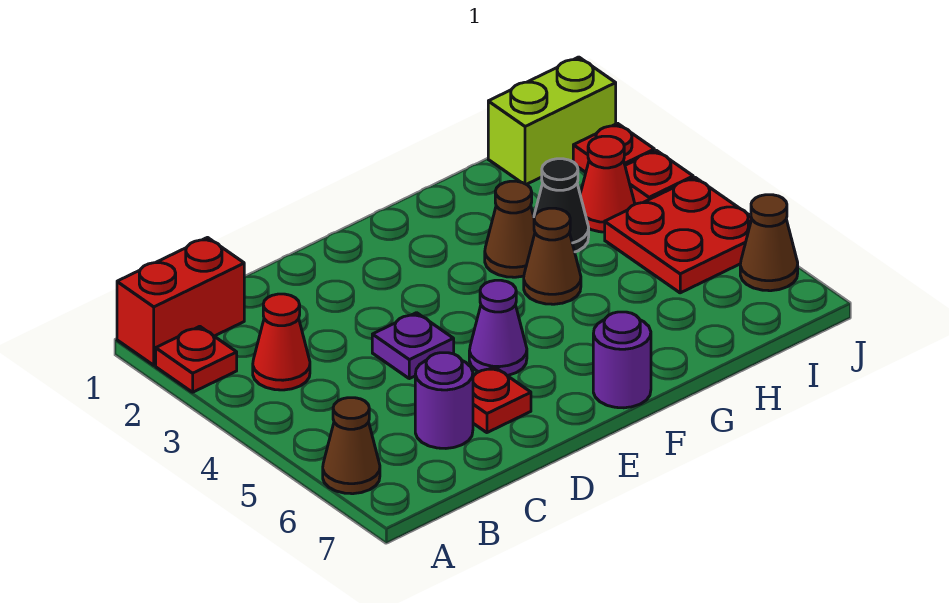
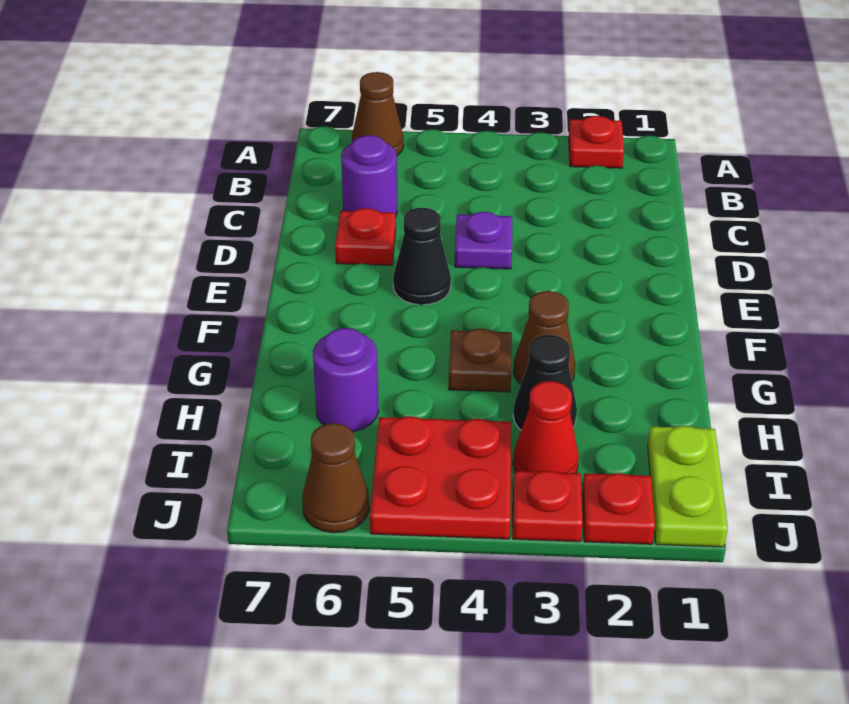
red brick A1:B1 level 1 -> none
red cone B3 level 1 -> none
purple cone E5 level 1 -> black cone E5 level 1
purple round brick F7 level 1 -> purple round brick H6 level 1
brown cone G4 level 1 -> brown plate G4 level 1
lime brick I1:J1 level 1 -> lime plate I1:J1 level 1

